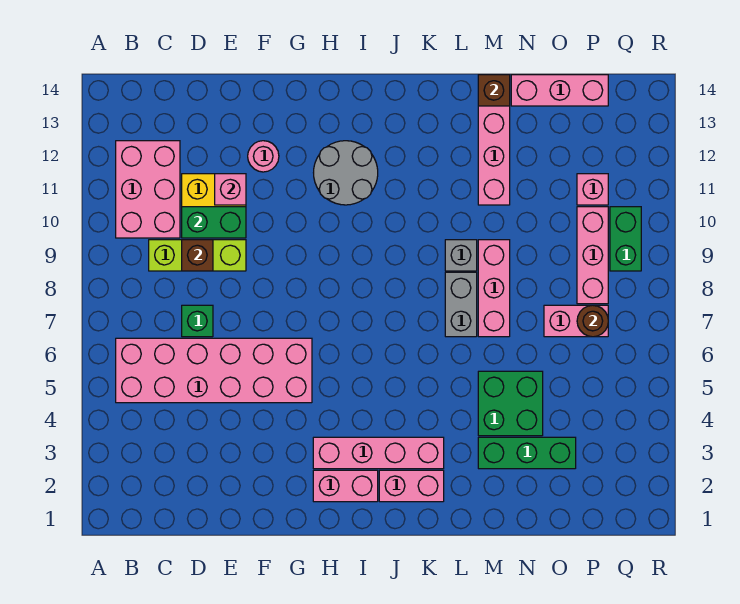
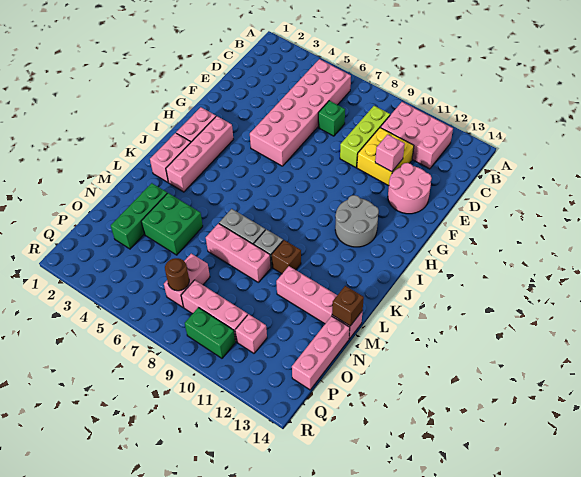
brown brick D9 level 2 -> brown brick L10 level 1
green brick D10:E10 level 2 -> none
pink round brick F12 level 1 -> pink round brick E12:F13 level 1

